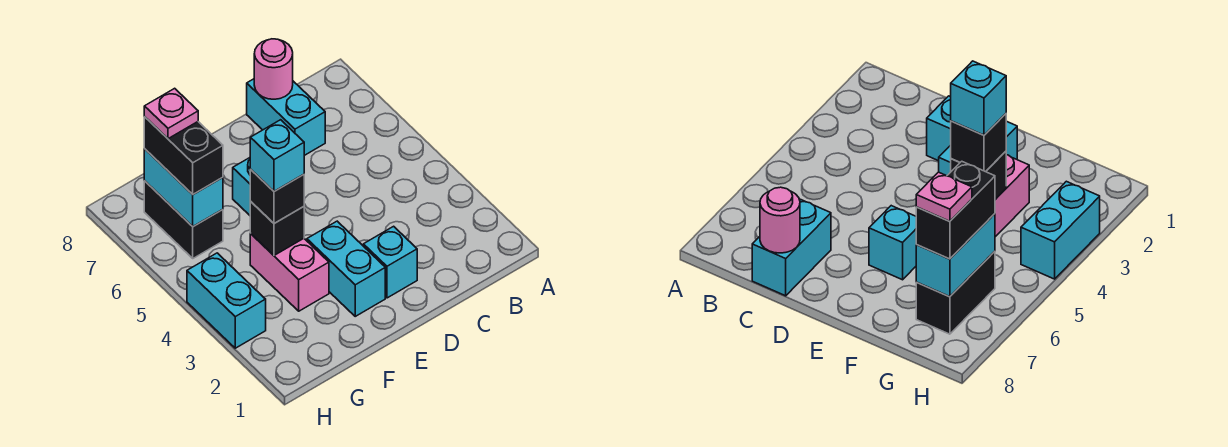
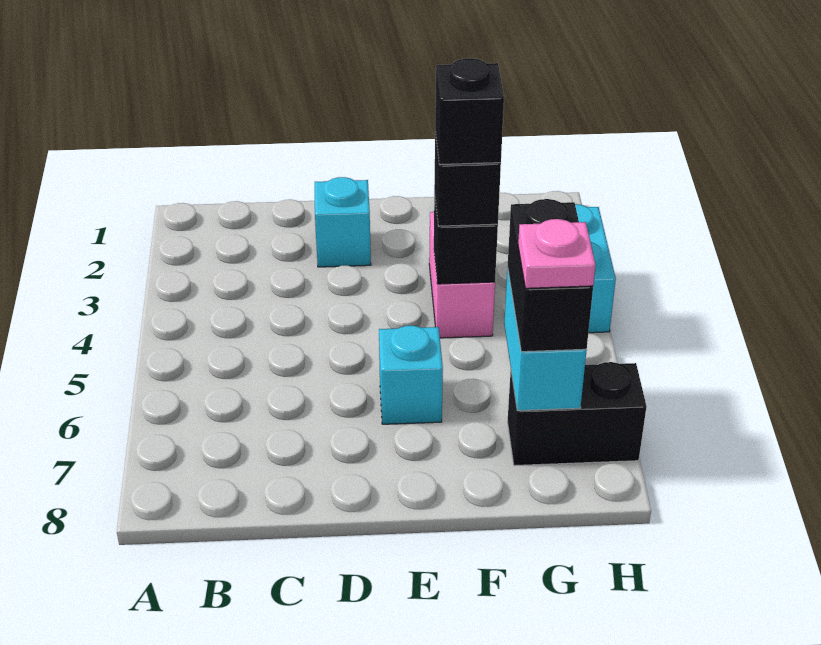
cyan brick C7:C8 level 1 -> none
pink round brick C8 level 2 -> none
cyan brick E2:E3 level 1 -> none
cyan brick F4 level 4 -> black brick F4 level 4
black brick G6:G7 level 1 -> black brick G7:H7 level 1

